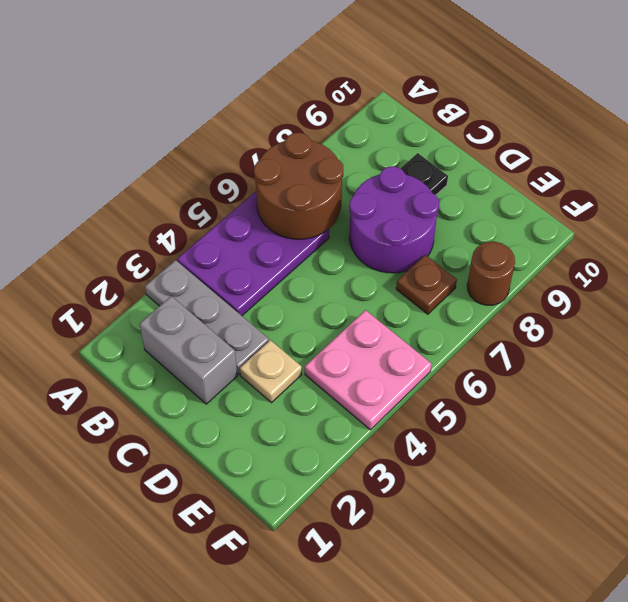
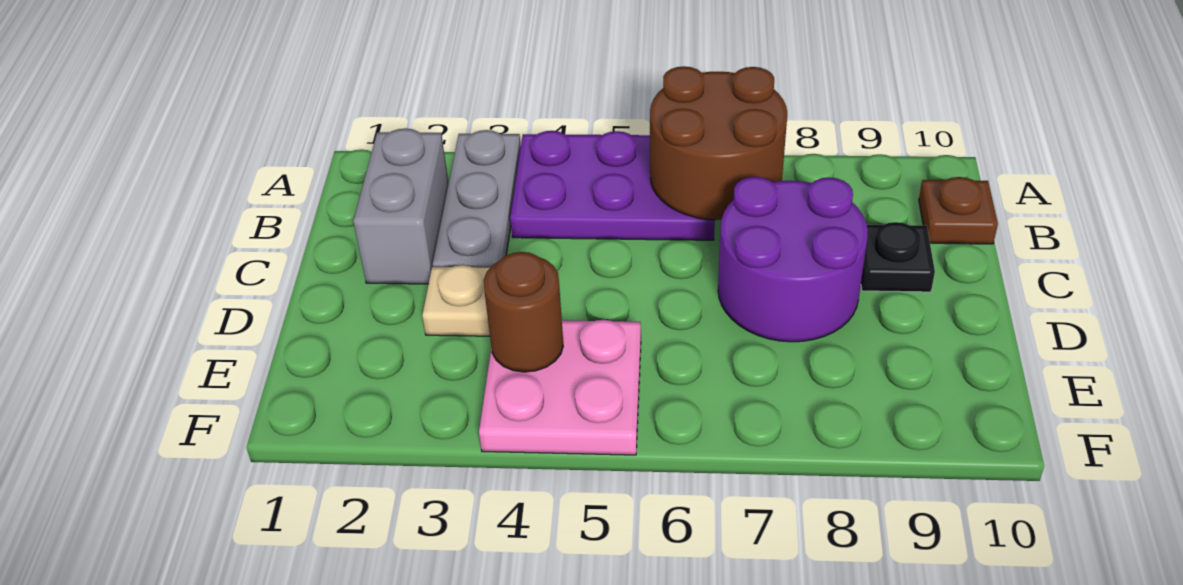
brown plate E7 level 1 -> brown plate B10 level 1
brown round brick F8 level 1 -> brown round brick E4 level 2

